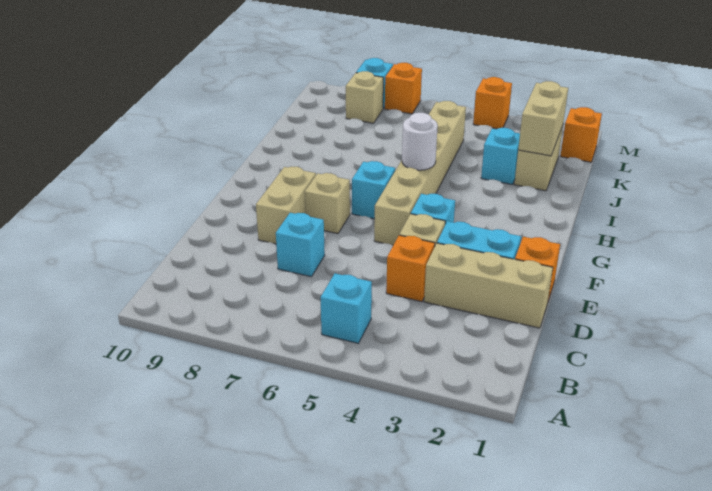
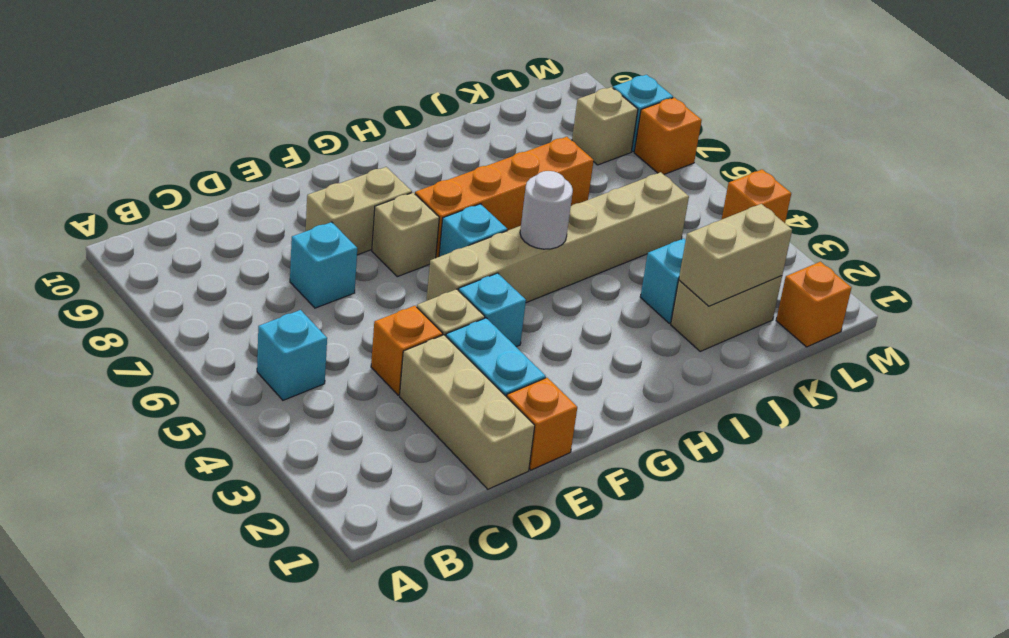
none -> orange brick G7:J7 level 1

